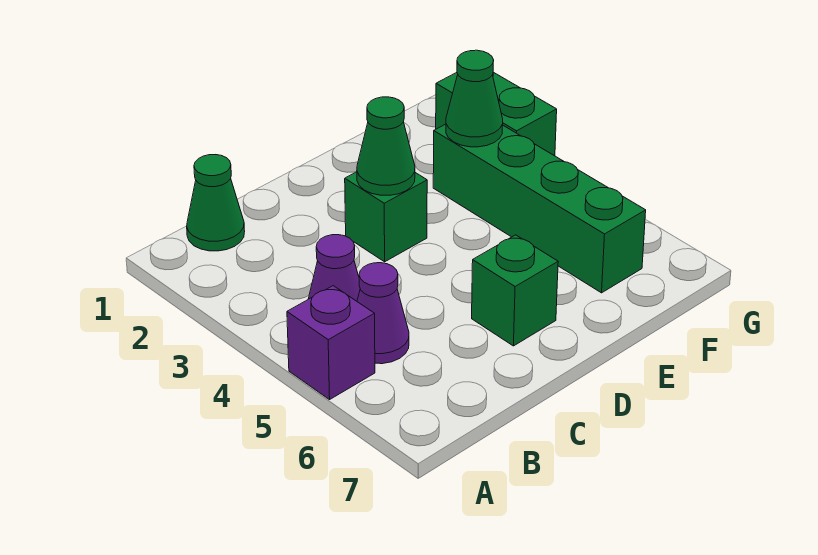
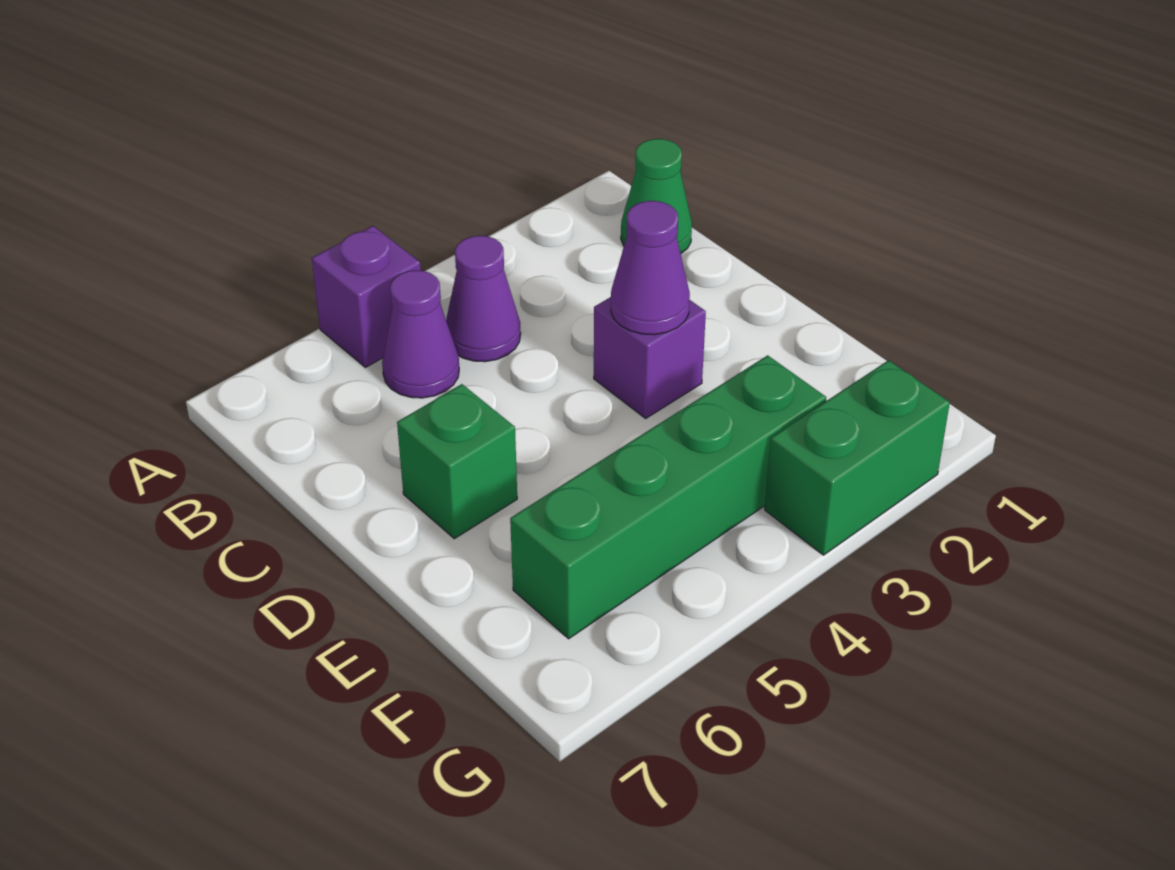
green brick D3 level 1 -> purple brick D3 level 1
green cone D3 level 2 -> purple cone D3 level 2
green cone F3 level 2 -> none

